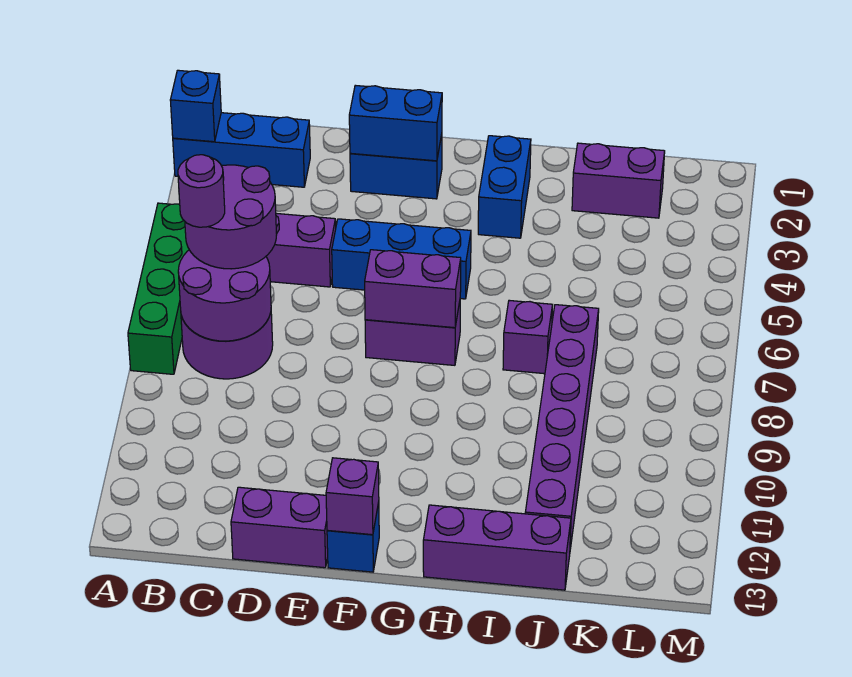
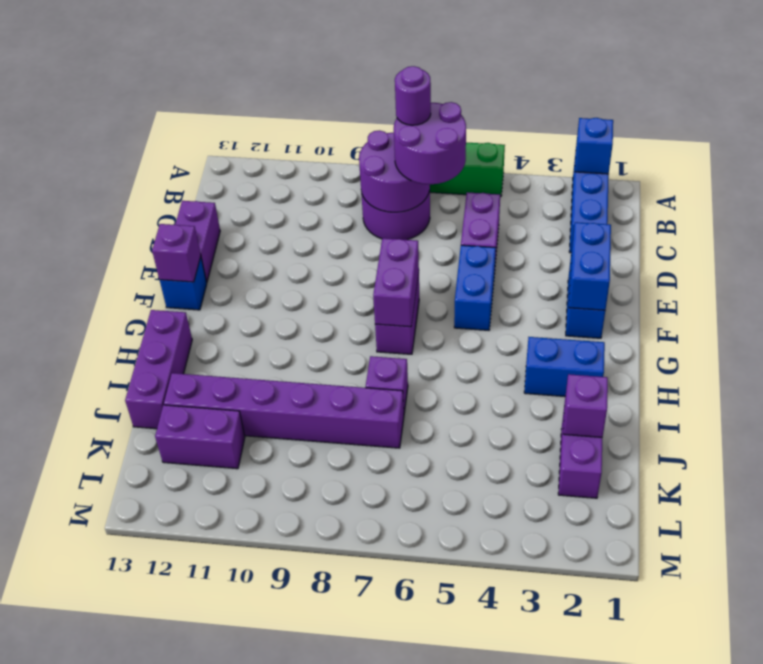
blue brick E5:G5 level 1 -> blue brick E5:F5 level 1
none -> purple brick J2 level 2
none -> purple brick K11:K12 level 1

